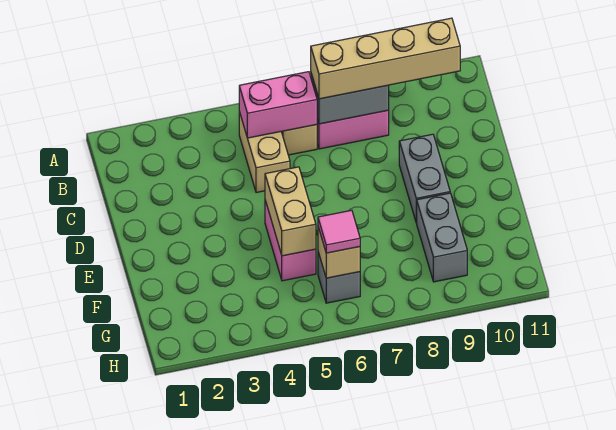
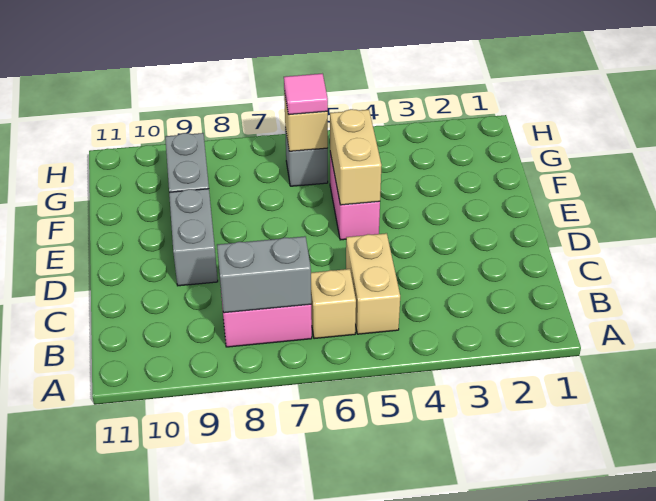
pink brick B5:B6 level 2 -> none
tan brick B7:B10 level 3 -> none

